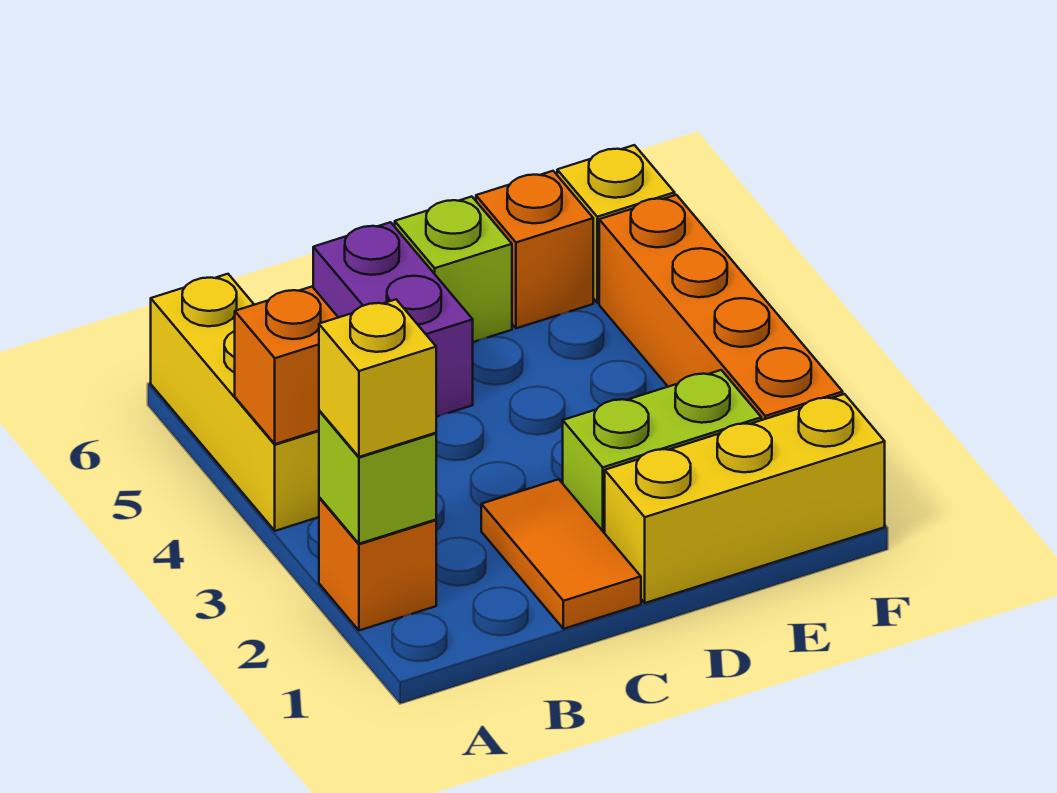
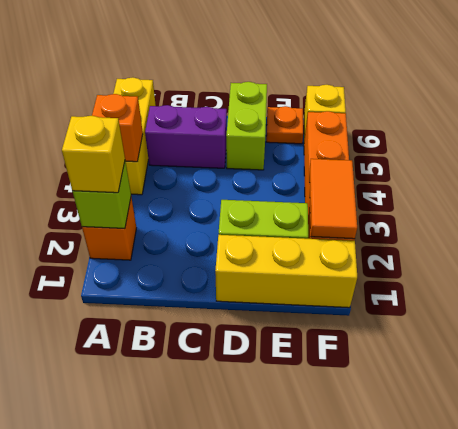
orange tile C1:C2 level 1 -> orange tile F2:F3 level 2
purple brick C5:C6 level 1 -> purple brick B5:C5 level 1
lime brick D6 level 1 -> lime brick D5:D6 level 1
orange brick E6 level 1 -> orange plate E6 level 1

